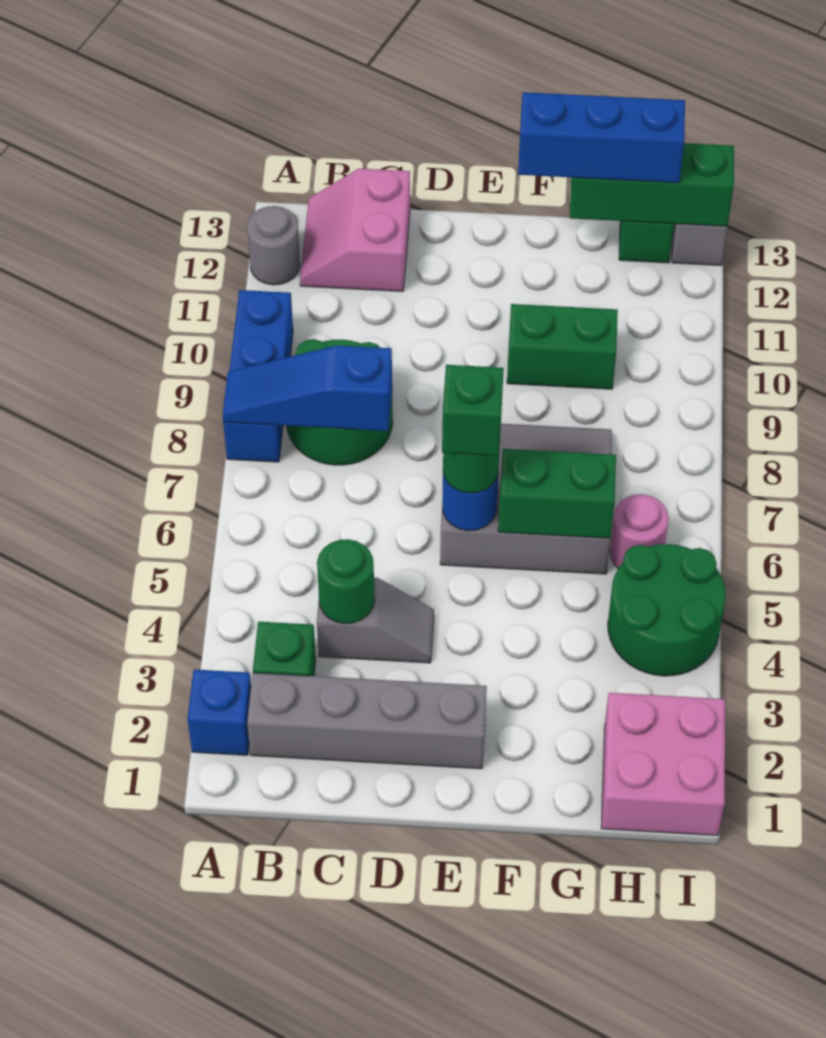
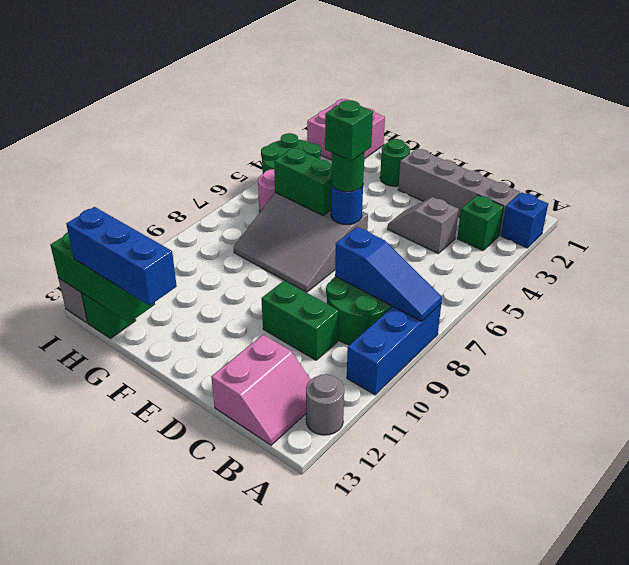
green round brick C4 level 2 -> green round brick F2 level 1
green brick F10:G10 level 1 -> green brick C10:D10 level 1

